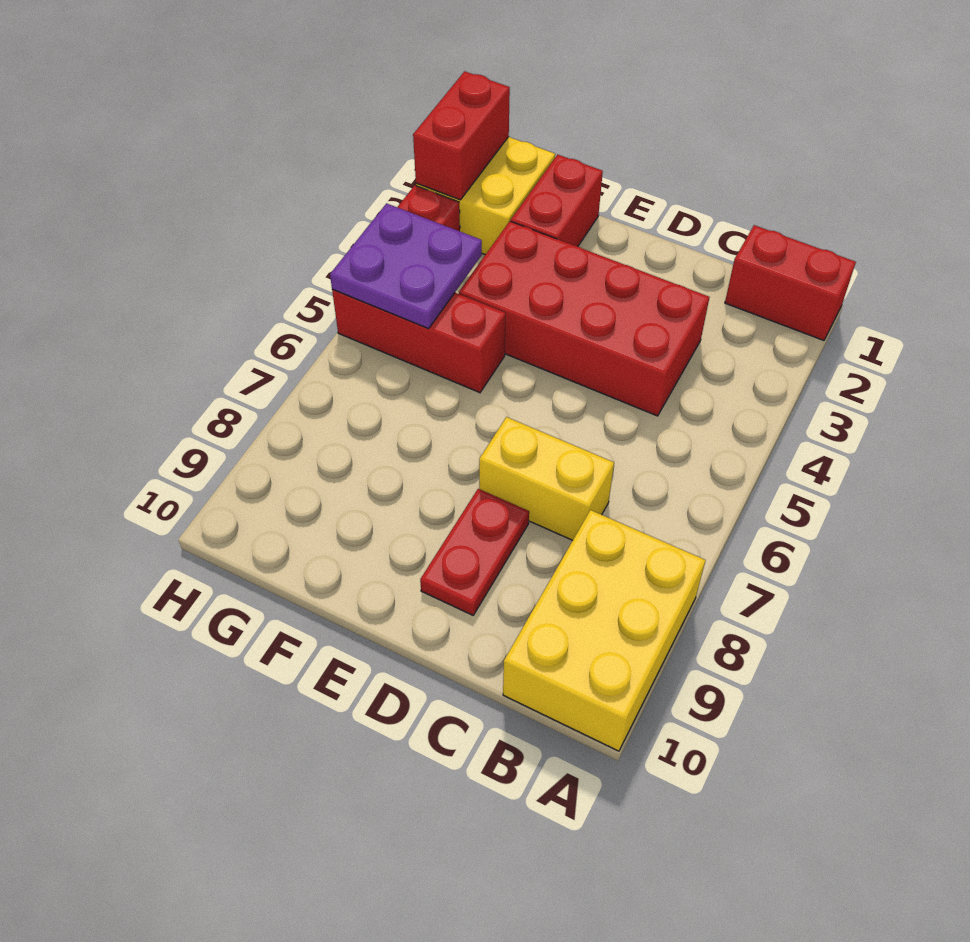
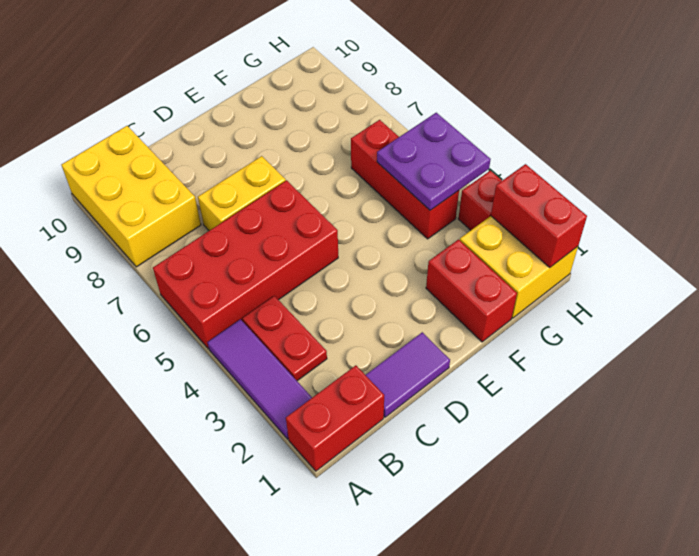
none -> purple tile A2:A4 level 1
none -> purple tile C1:D1 level 1
red brick C3:F4 level 1 -> red brick A5:D6 level 1
red plate D8:D9 level 1 -> red plate B3:B4 level 1
red brick F5:H5 level 1 -> red brick G4:G6 level 1

